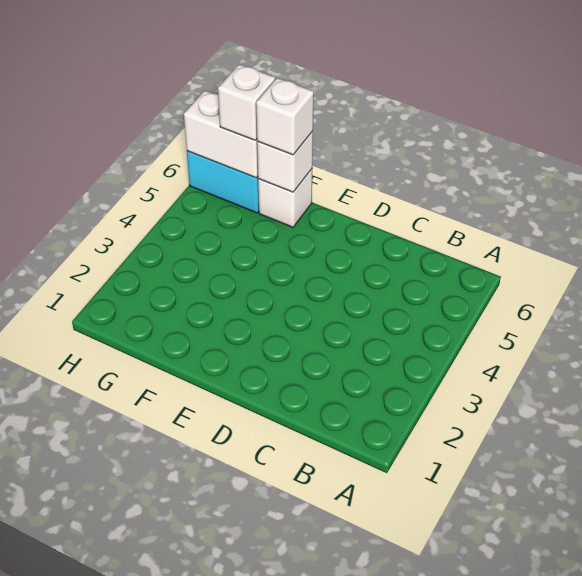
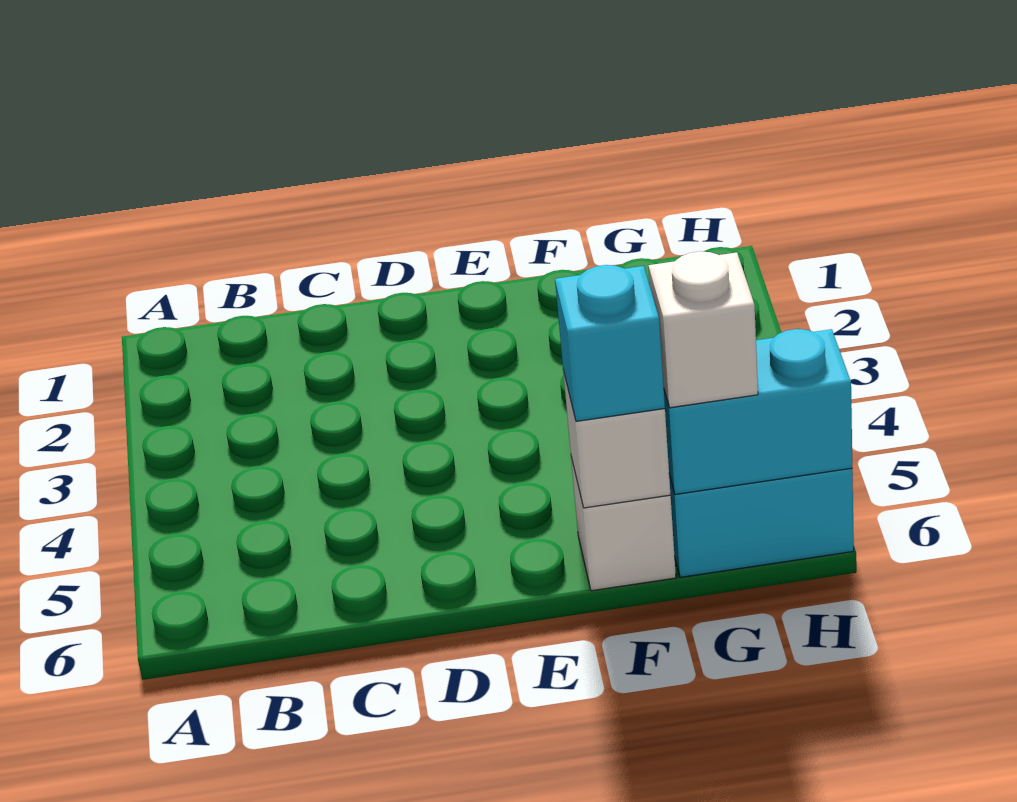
white brick F6 level 3 -> cyan brick F6 level 3
white brick G6:H6 level 2 -> cyan brick G6:H6 level 2

